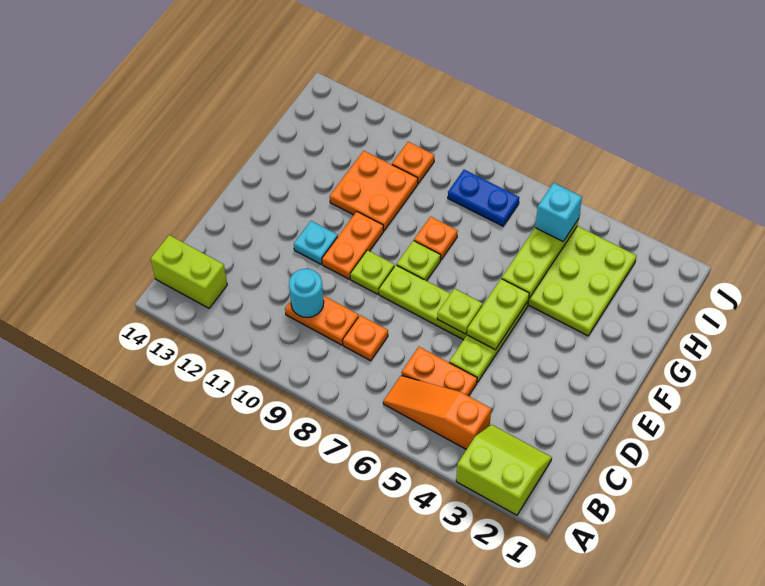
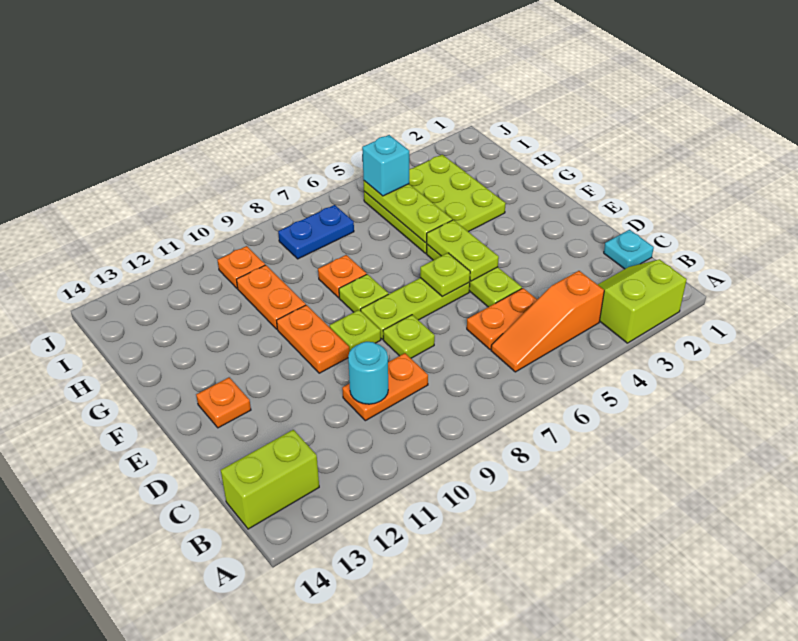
orange plate C8 level 1 -> orange plate E13 level 1
none -> lime plate D8 level 1
cyan plate E11 level 1 -> cyan plate C1 level 1
orange plate G10:H11 level 1 -> orange plate G10:H10 level 1

